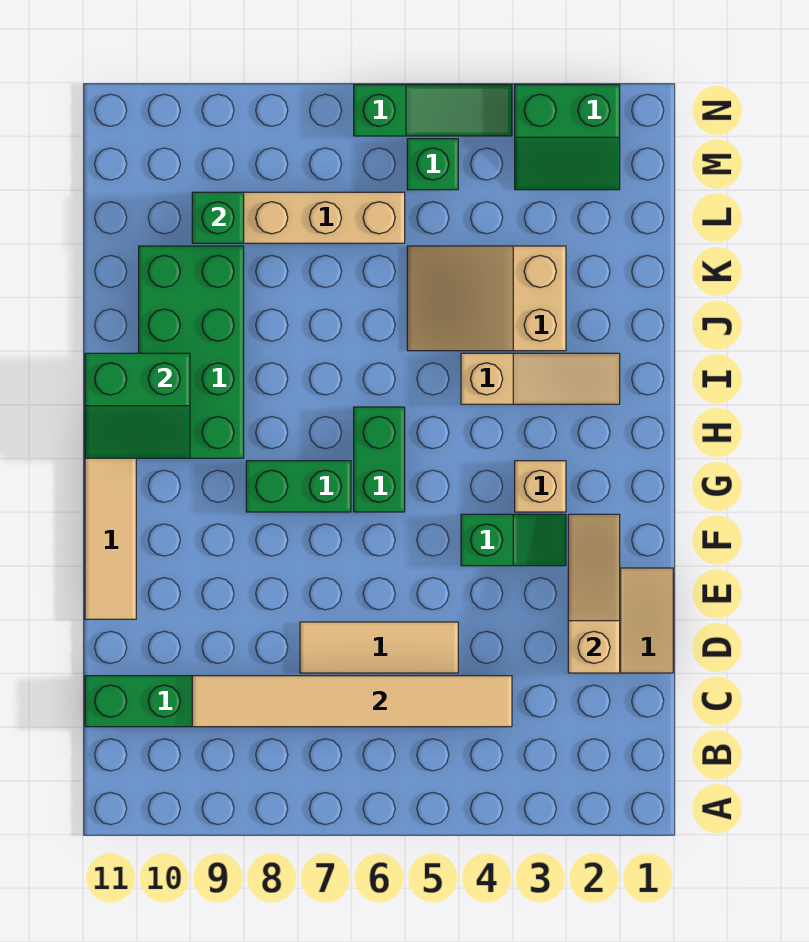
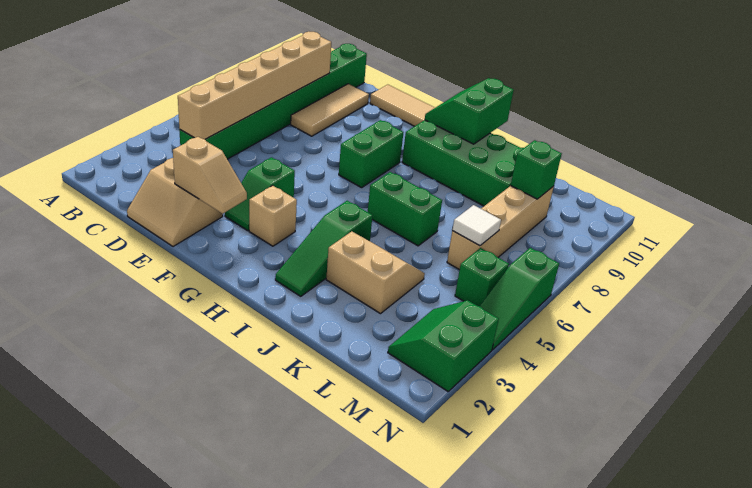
tan tile C4:C9 level 2 -> tan brick C4:C9 level 2
tan slope D2:F2 level 2 top D -> tan slope E2:F2 level 2 top E
tan tile D5:D7 level 1 -> tan tile D8:D10 level 1
green brick G6:H6 level 1 -> green brick I6:J6 level 1
tan slope I2:I4 level 1 top 4 -> green slope I2:I4 level 1 top 4
tan slope J3:K5 level 1 top 3 -> tan slope J3:K4 level 1 top 3
none -> white tile L6 level 2

